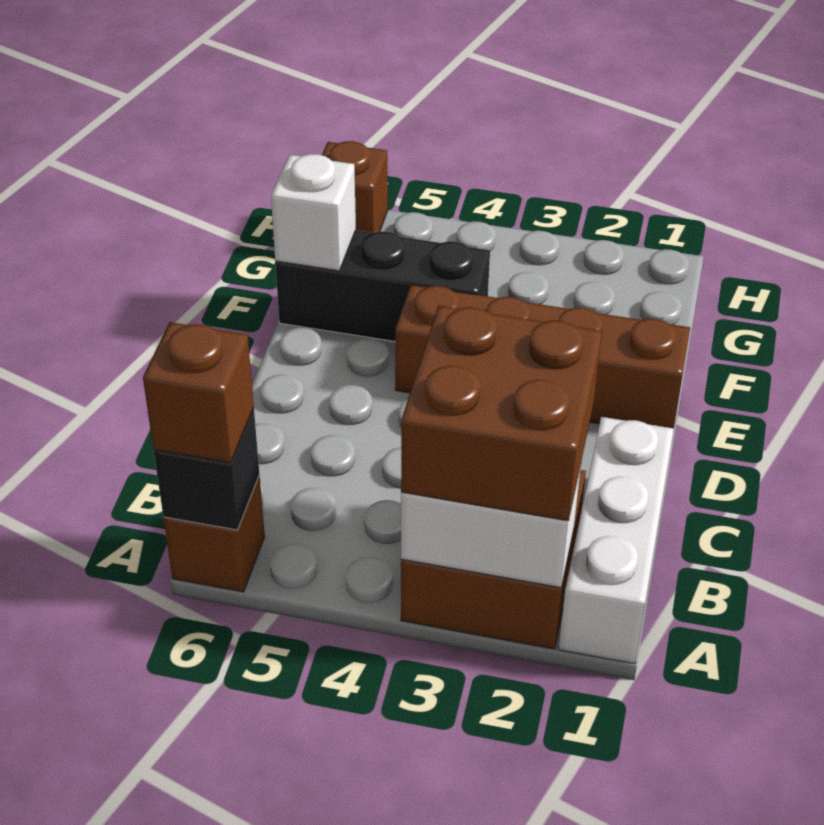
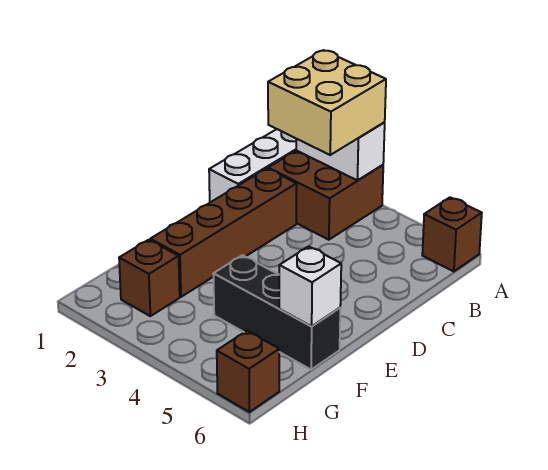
brown brick A2:B3 level 3 -> tan brick A2:B3 level 3
black brick A6 level 2 -> none
brown brick A6 level 3 -> brown brick G2 level 1
brown brick E1:E4 level 1 -> brown brick C2:F2 level 1

